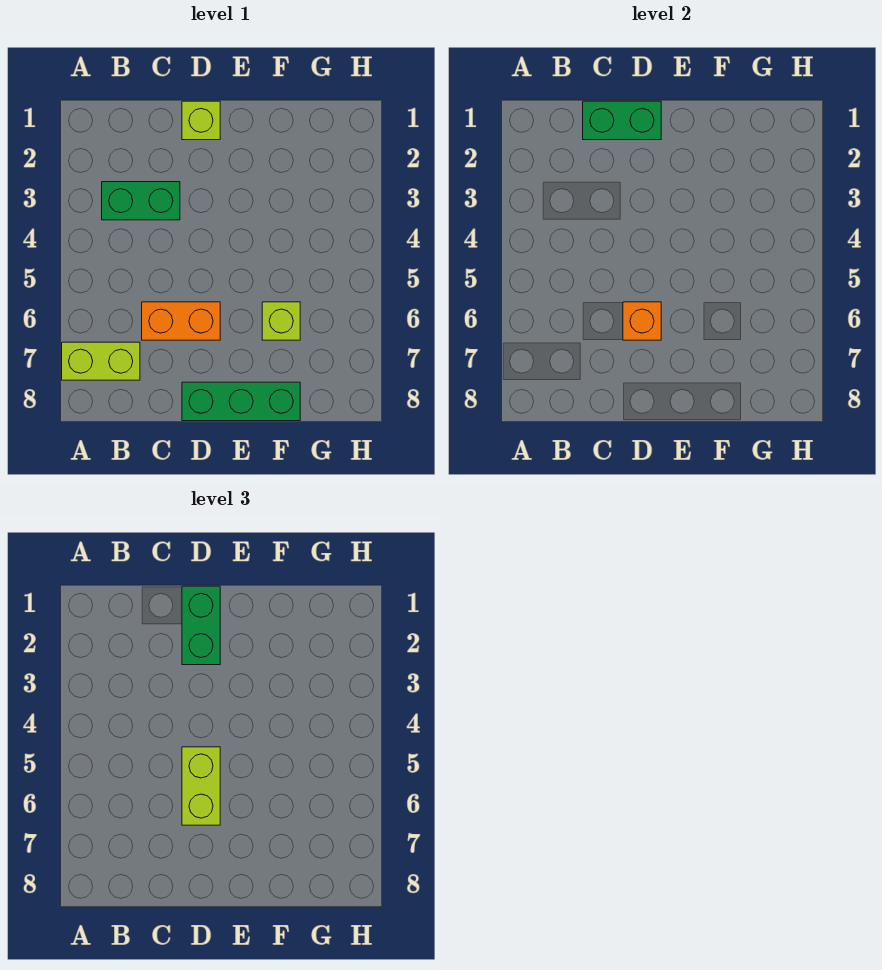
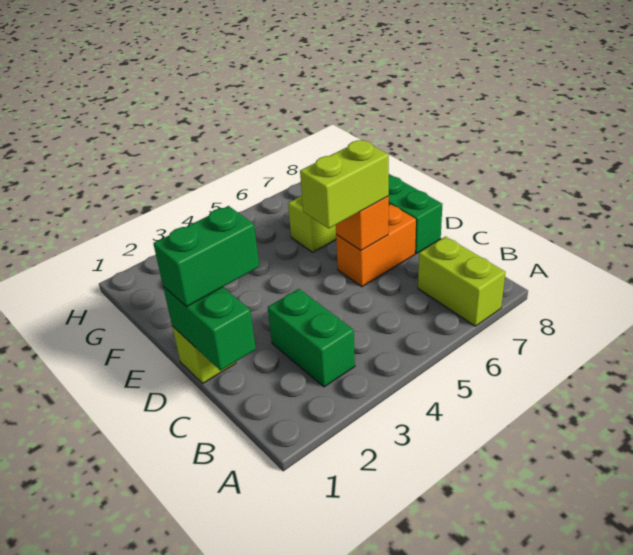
orange brick C6:D6 level 1 -> orange brick D6:D7 level 1

